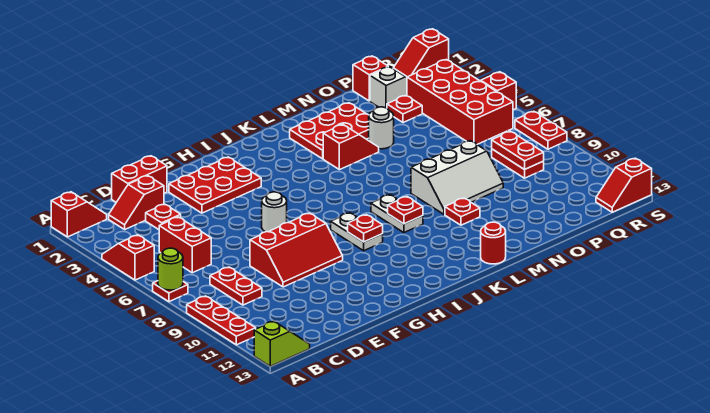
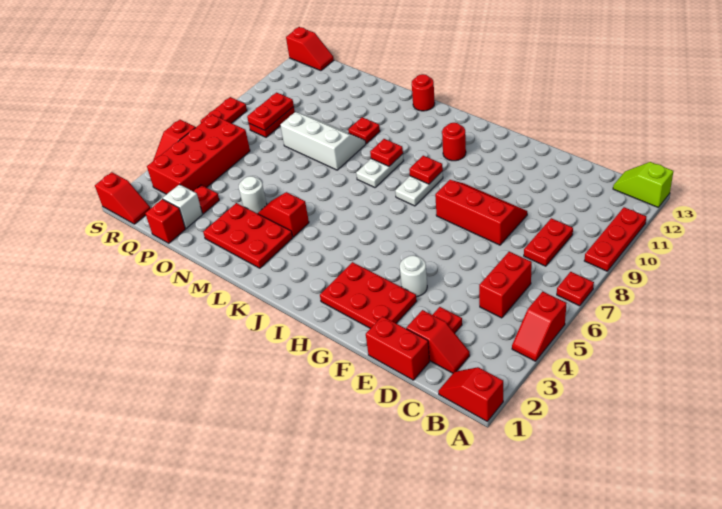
lime round brick A7 level 2 -> none
white round brick G6 level 1 -> white round brick F4 level 1
none -> red round brick I11 level 1

